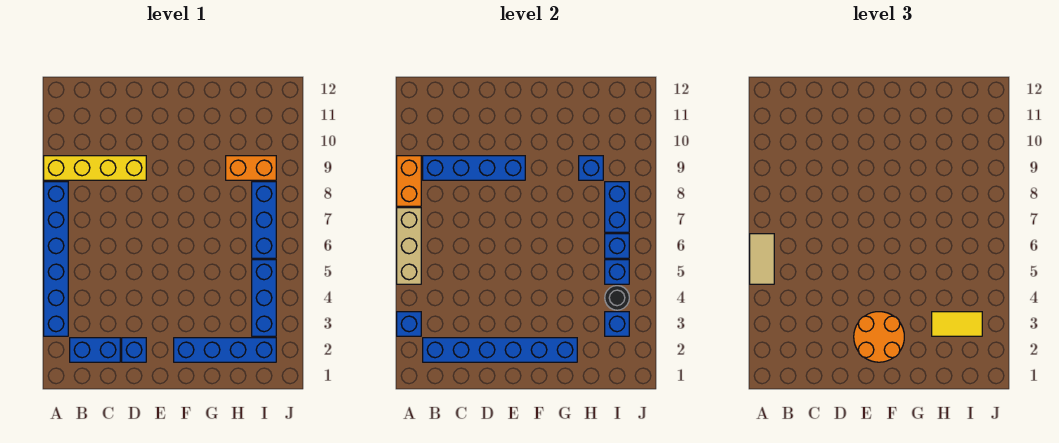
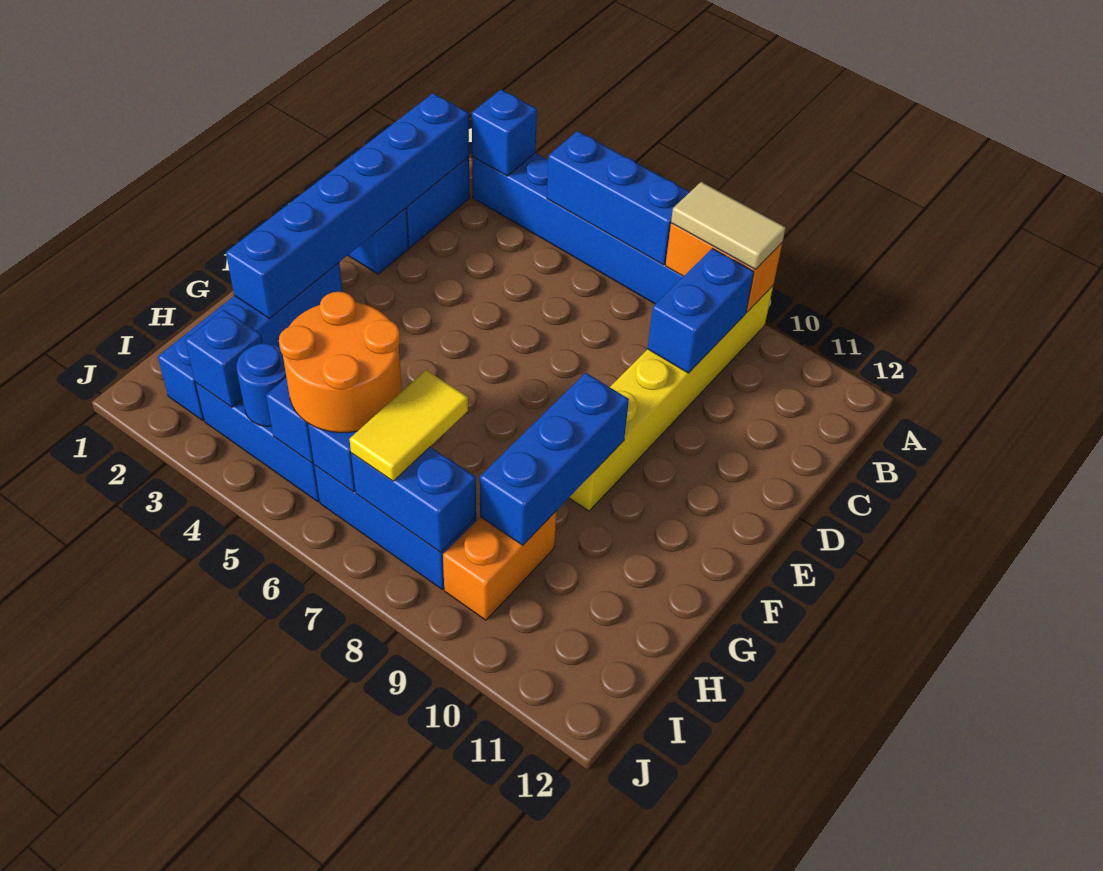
tan brick A5:A7 level 2 -> blue brick A5:A7 level 2
tan tile A5:A6 level 3 -> tan tile A8:A9 level 3
yellow brick A9:D9 level 1 -> yellow brick A9:F9 level 1
blue brick B9:E9 level 2 -> blue brick B9:C9 level 2
orange round brick E2:F3 level 3 -> orange round brick H5:I6 level 3
yellow tile H3:I3 level 3 -> yellow tile H7:I7 level 3
blue brick H9 level 2 -> blue brick F9:H9 level 2
black round brick I4 level 2 -> blue round brick I4 level 2

